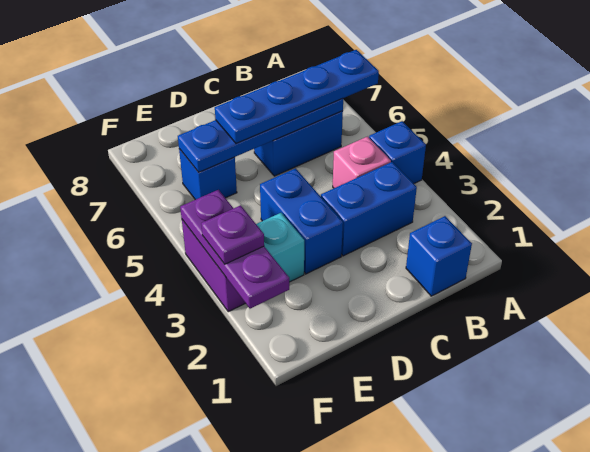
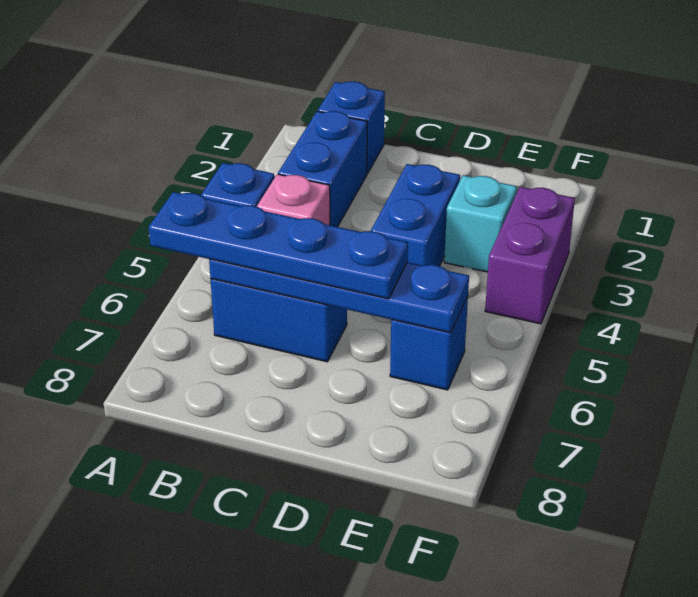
blue brick B3:C3 level 1 -> blue brick B2:B3 level 1
purple plate F2:F4 level 2 -> none
purple plate F3 level 3 -> none

